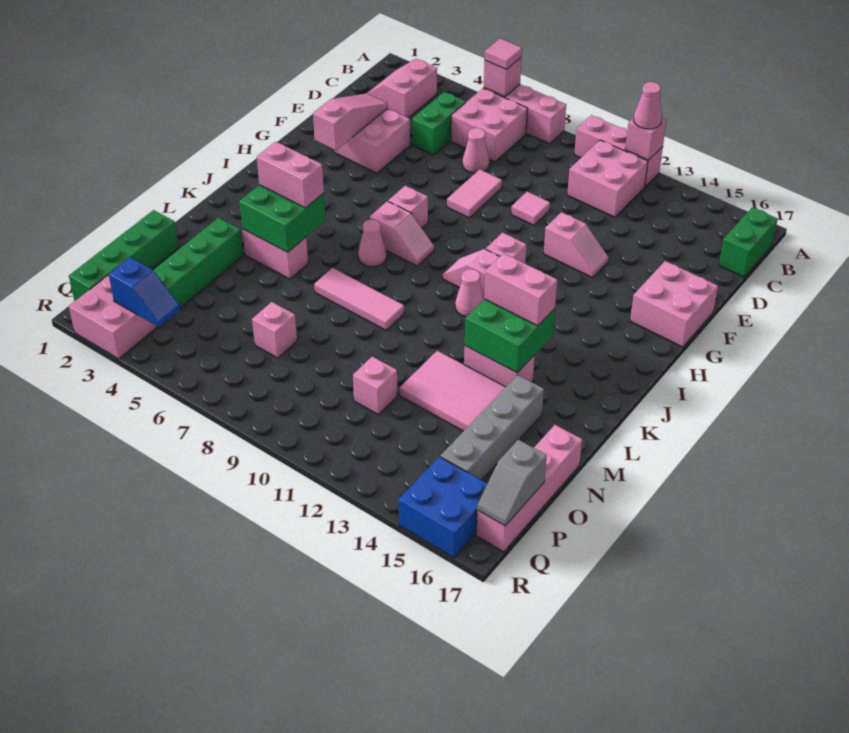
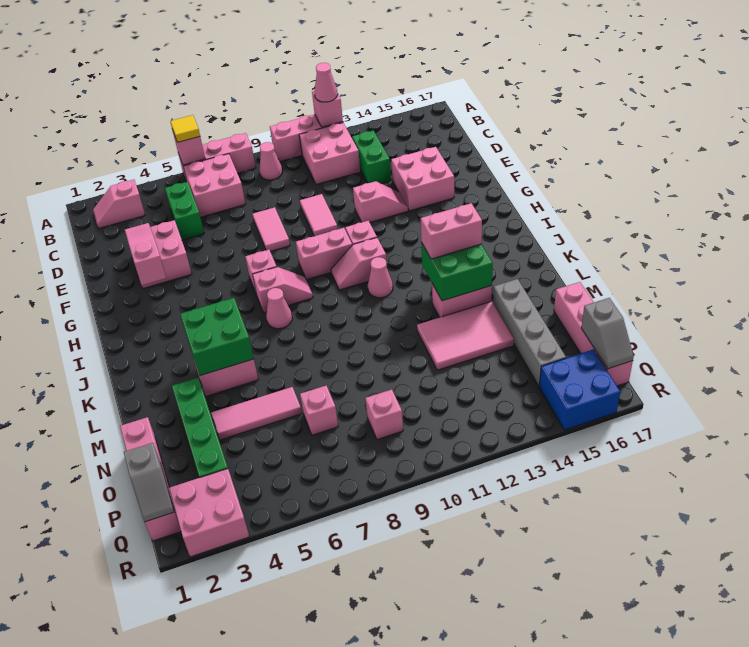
pink tile A6 level 3 -> yellow tile A6 level 3
pink slope B2:C3 level 1 top 3 -> pink slope B2:B3 level 1 top 3
green brick B17:C17 level 1 -> green brick C13:D13 level 1
pink cone D7 level 1 -> pink cone B9 level 1
pink tile E10 level 1 -> pink tile E10:F10 level 1
pink brick F16:G17 level 1 -> pink brick E14:F15 level 1
pink brick K4:K5 level 3 -> pink brick H9:H10 level 1
pink tile L7:L9 level 1 -> pink tile N4:N6 level 1
green brick N1:Q1 level 1 -> pink brick N1:Q1 level 1
pink brick O11 level 1 -> pink brick P9 level 1
none -> grey slope P1:Q1 level 2 top P
blue slope Q3:Q4 level 2 top 3 -> none

